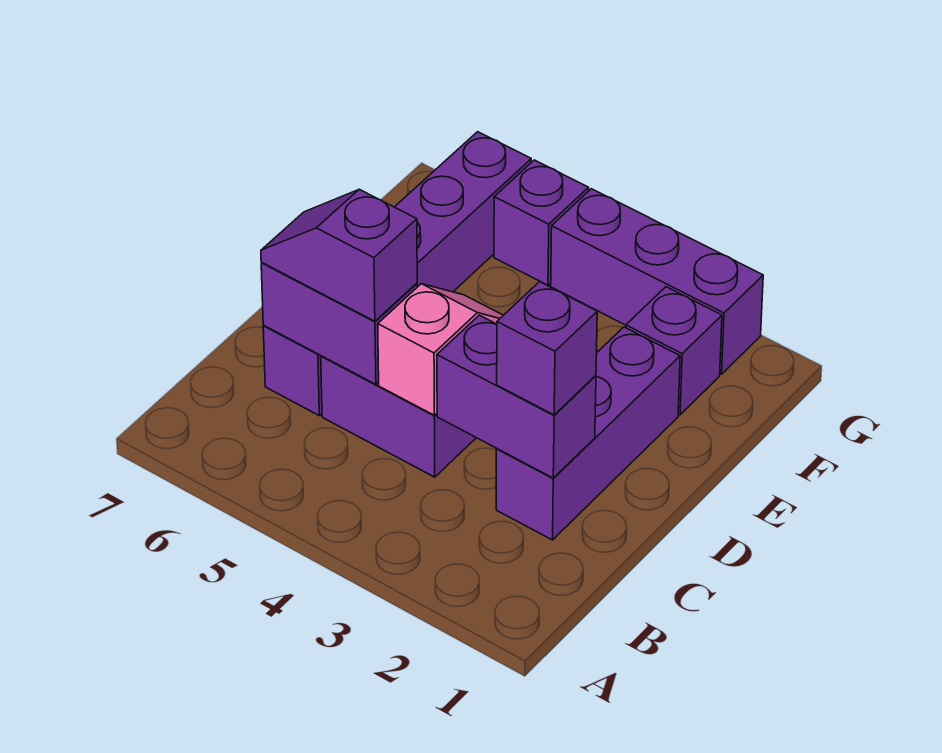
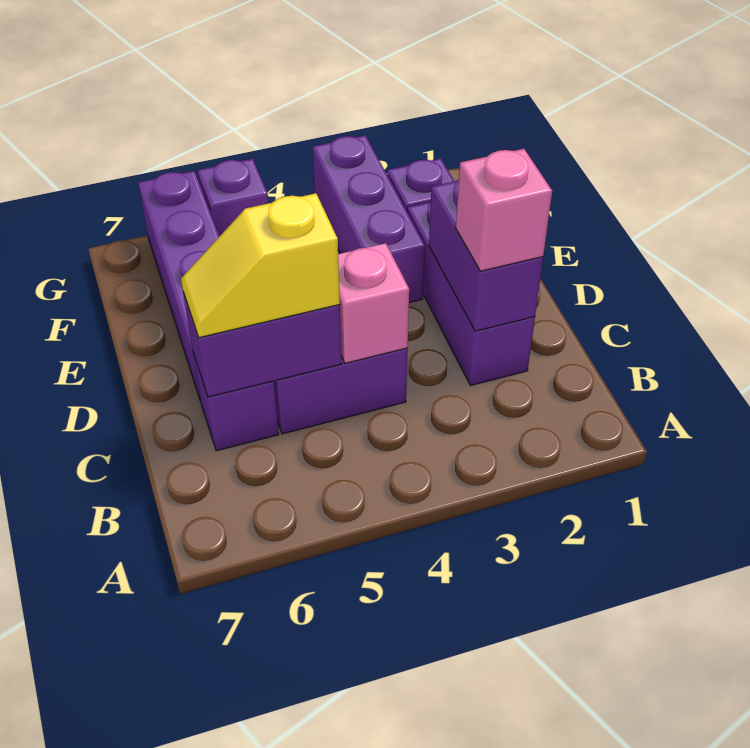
purple brick C2:C3 level 2 -> purple brick C2:D2 level 2
purple brick C2 level 3 -> pink brick C2 level 3
purple slope C5:C6 level 3 top 5 -> yellow slope C5:C6 level 3 top 5
purple brick G2:G4 level 1 -> purple brick E3:G3 level 1

